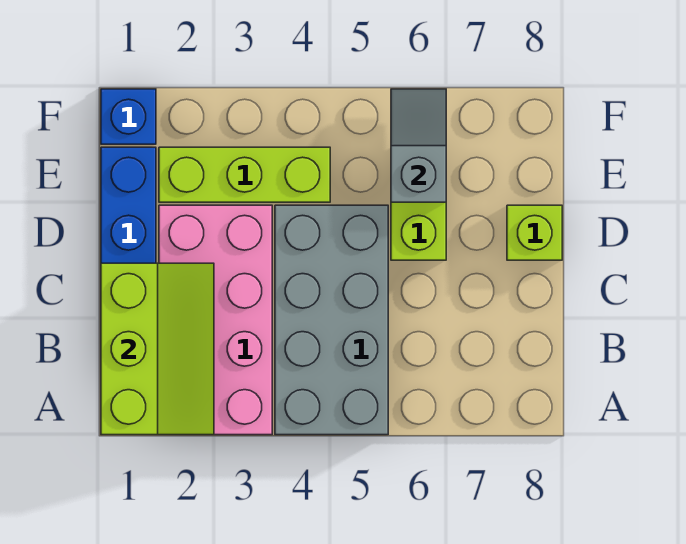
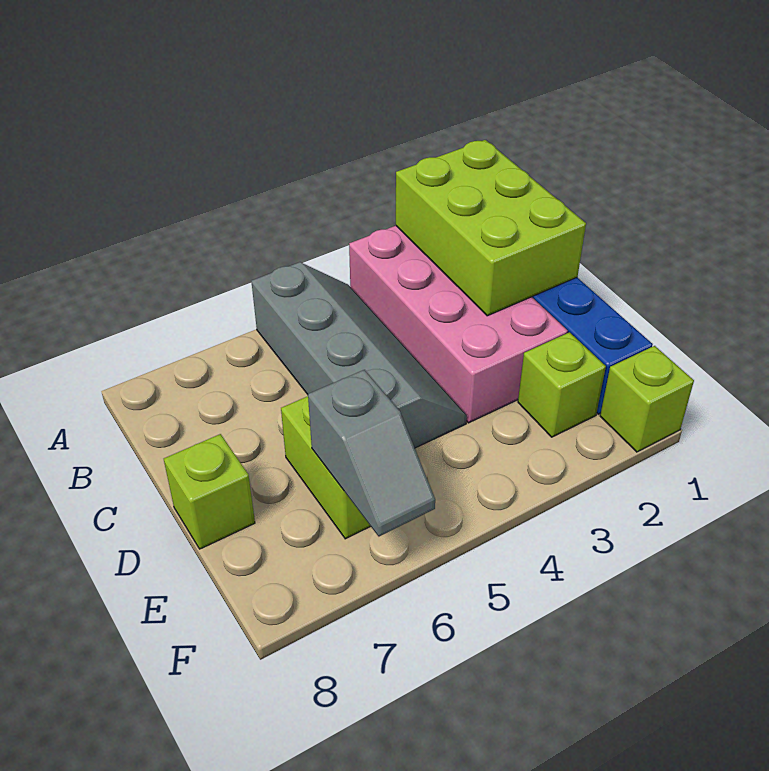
lime slope A1:C2 level 2 top 1 -> lime brick A1:C2 level 2
grey brick A4:D5 level 1 -> grey slope A4:D5 level 1 top 5
lime brick E2:E4 level 1 -> lime brick E2 level 1
blue brick F1 level 1 -> lime brick F1 level 1

